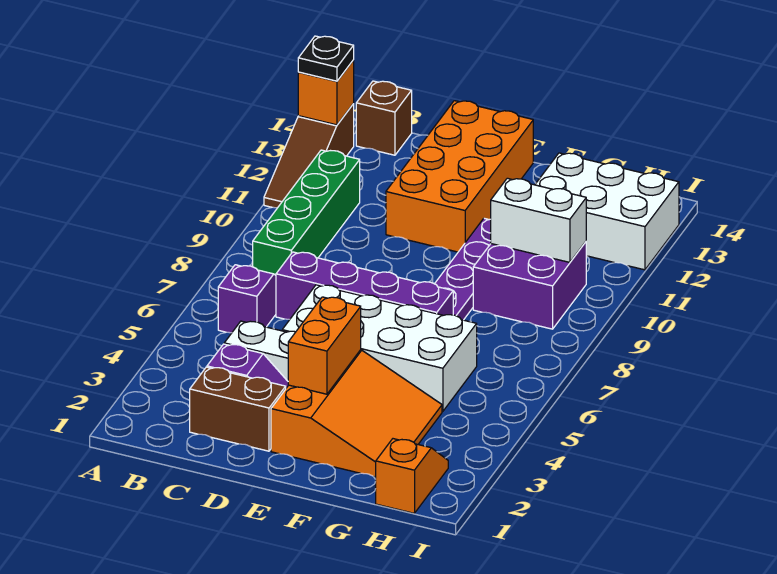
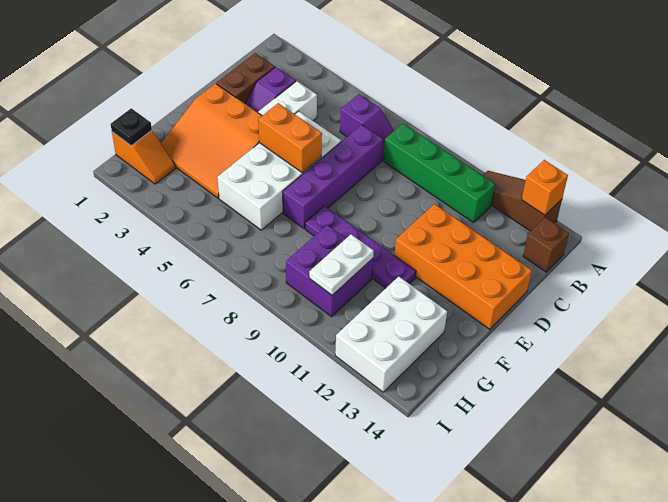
black plate A13 level 3 -> black plate H1 level 2
orange brick E3:E4 level 2 -> orange brick E5:E6 level 2
white brick G10:H10 level 2 -> white plate G10:H10 level 2

